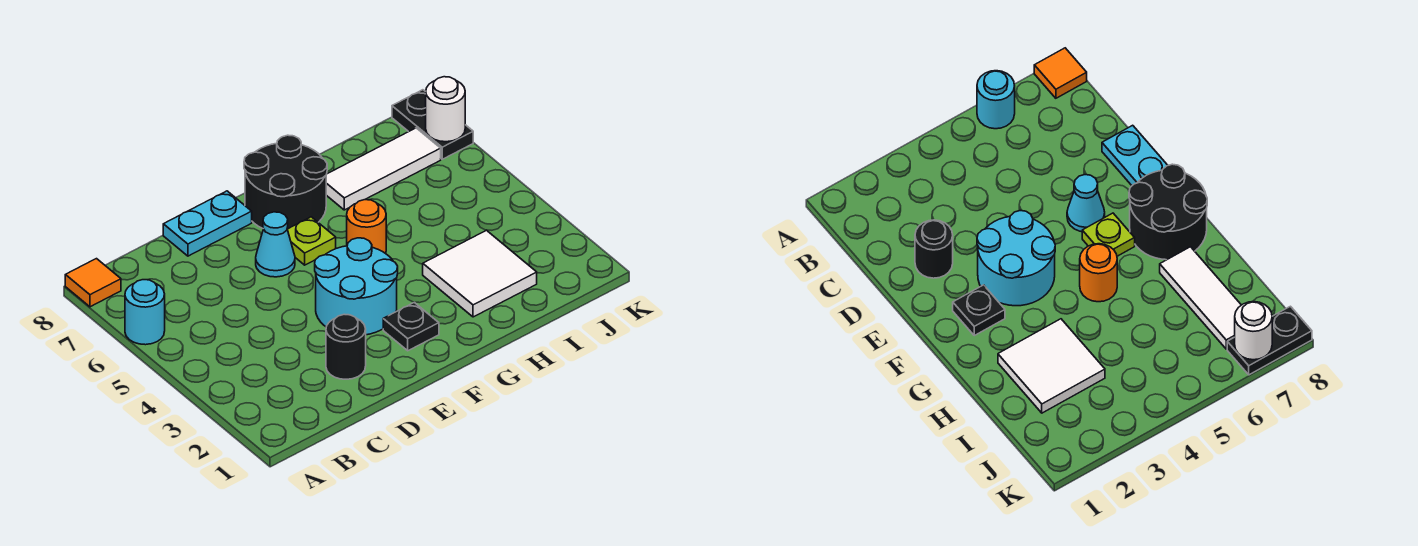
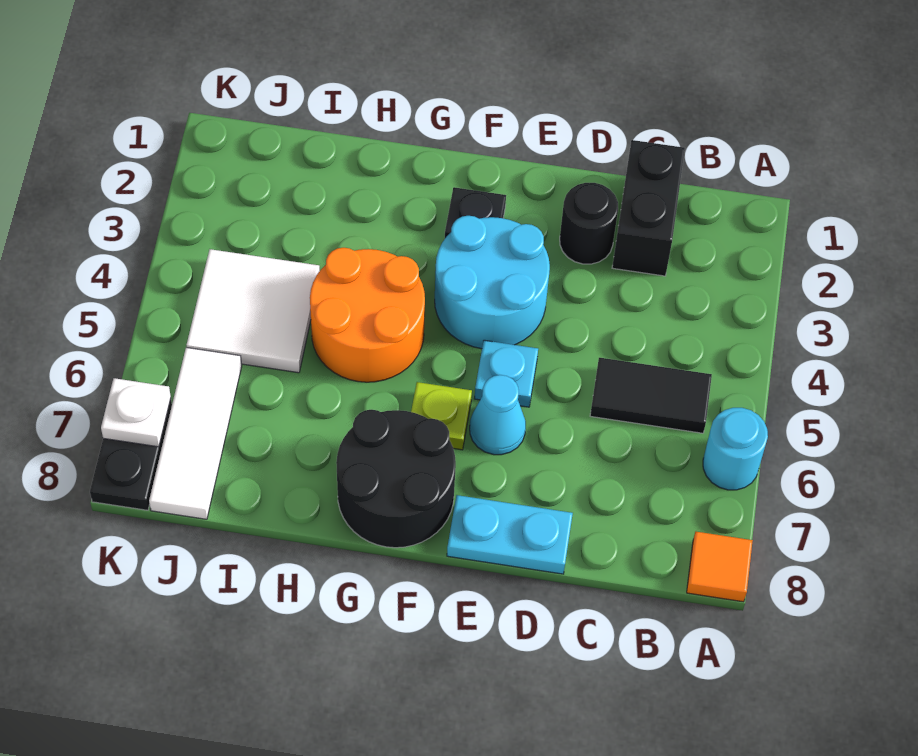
none -> black tile B5:C5 level 1
none -> black brick C1:C2 level 1
none -> cyan plate E5 level 1
orange round brick G5 level 1 -> orange round brick G4:H5 level 1
white tile H2:I3 level 1 -> white tile I4:J5 level 1
white tile H7:J7 level 1 -> white tile J6:J8 level 1
white round brick K7 level 2 -> white plate K7 level 2

